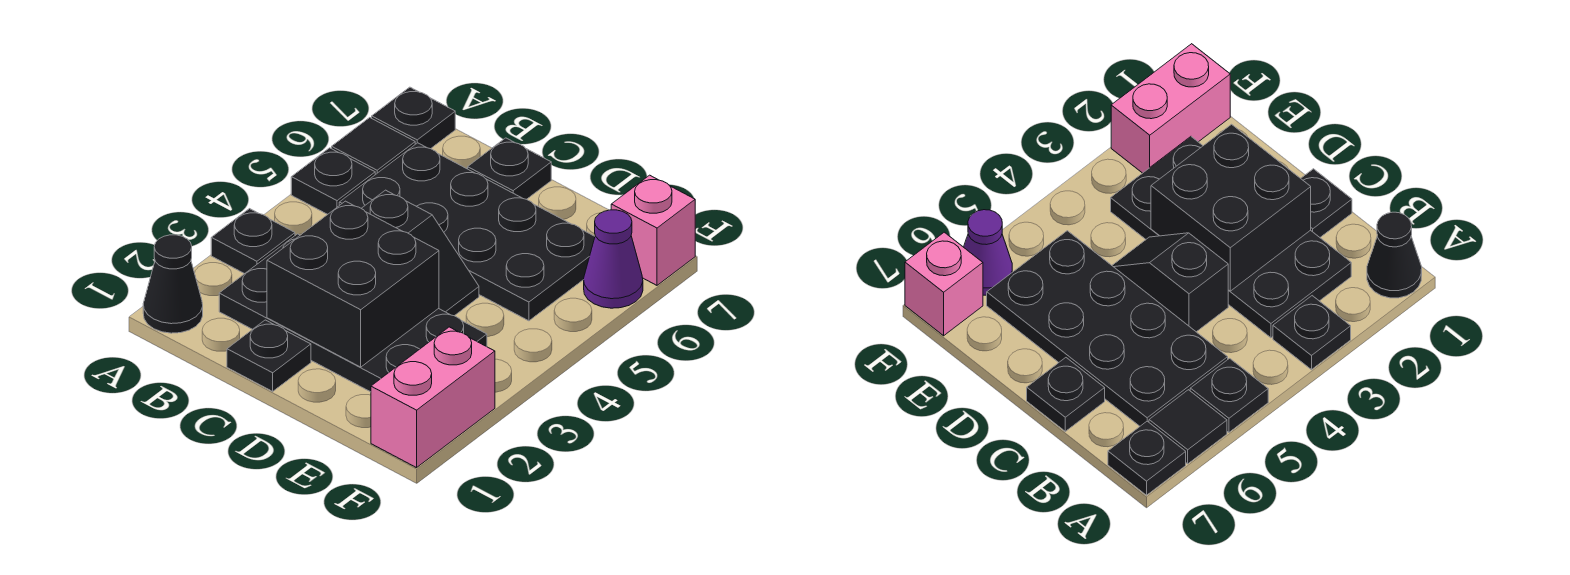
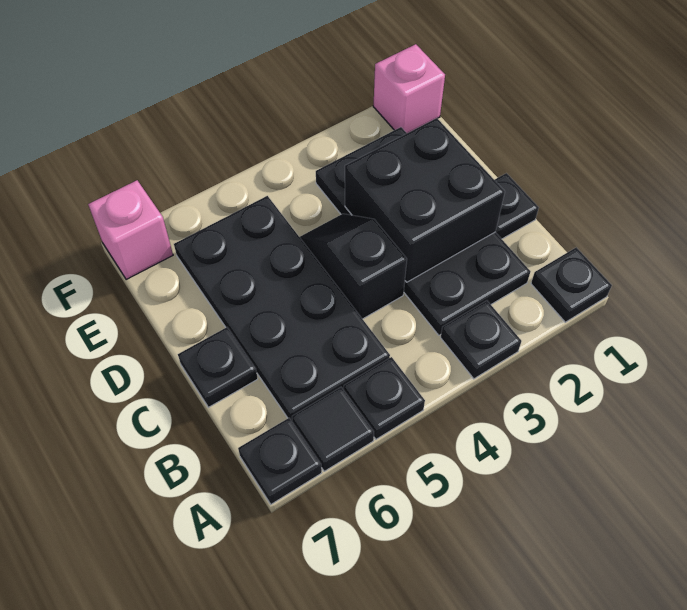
black cone A1 level 1 -> black plate A1 level 1
pink brick F1:F2 level 1 -> pink brick F1 level 1
purple cone F6 level 1 -> none

